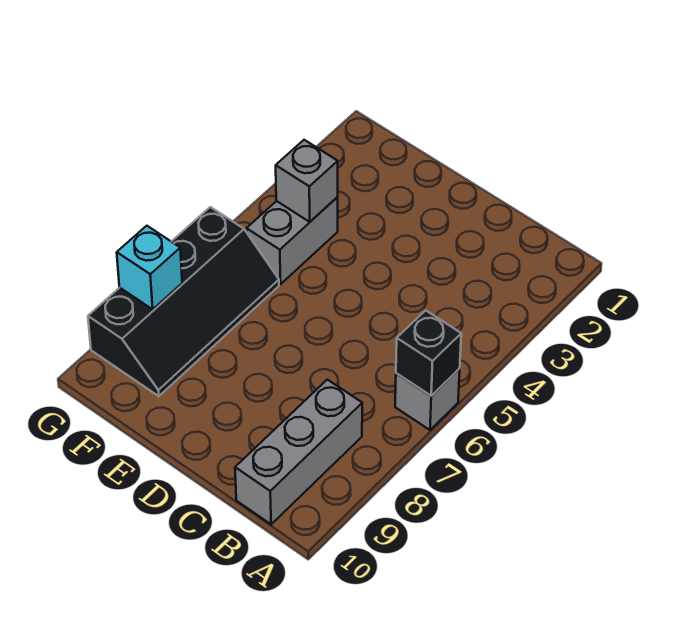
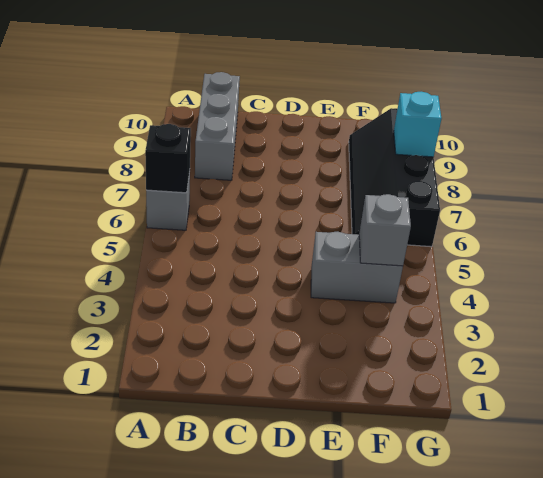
grey brick F4:F5 level 1 -> grey brick E4:F4 level 1

